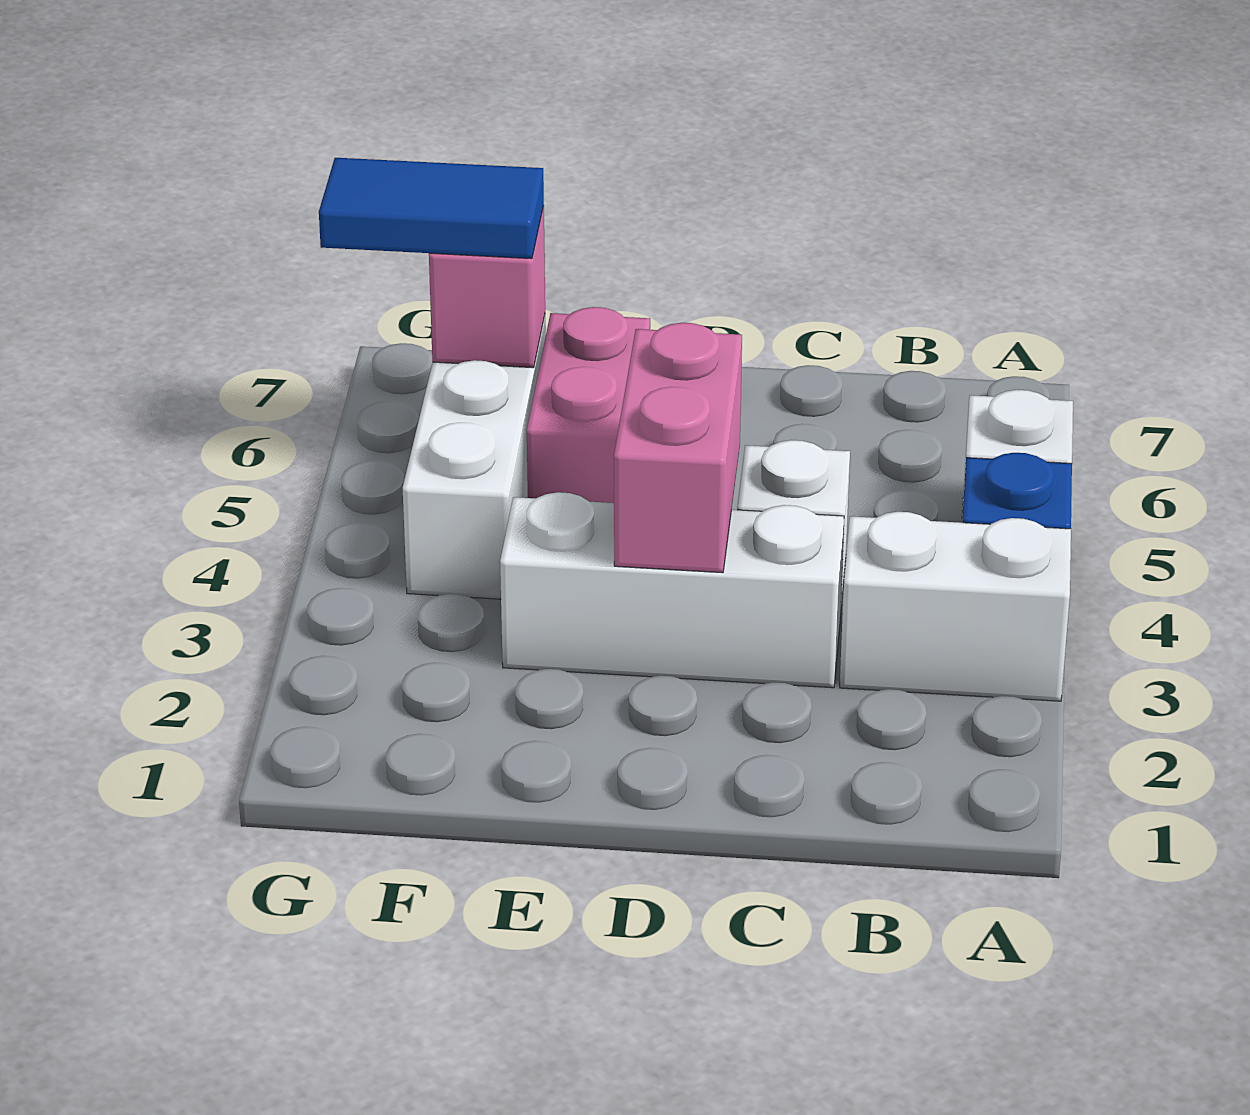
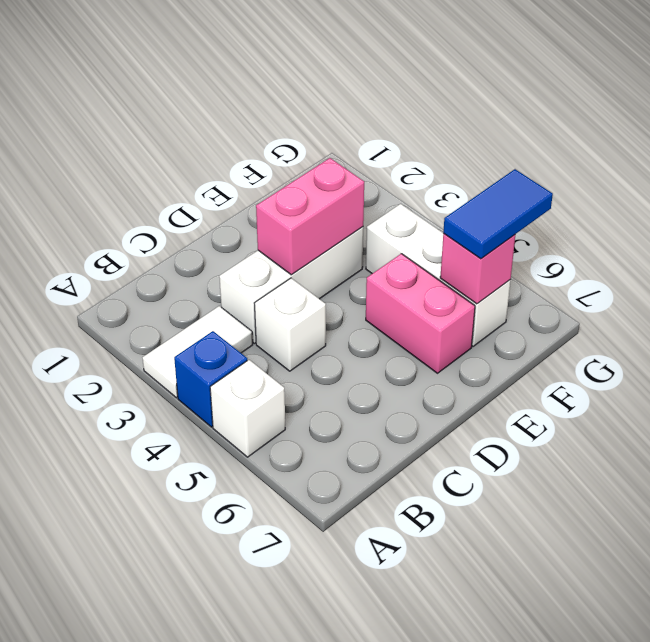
white brick A3:B3 level 1 -> white tile A3:B3 level 1
pink brick D3:D4 level 2 -> pink brick D3:E3 level 2

